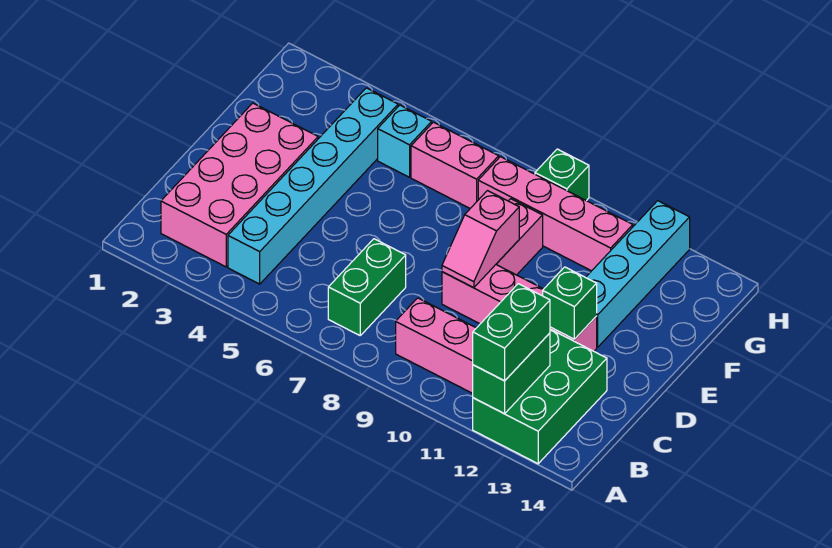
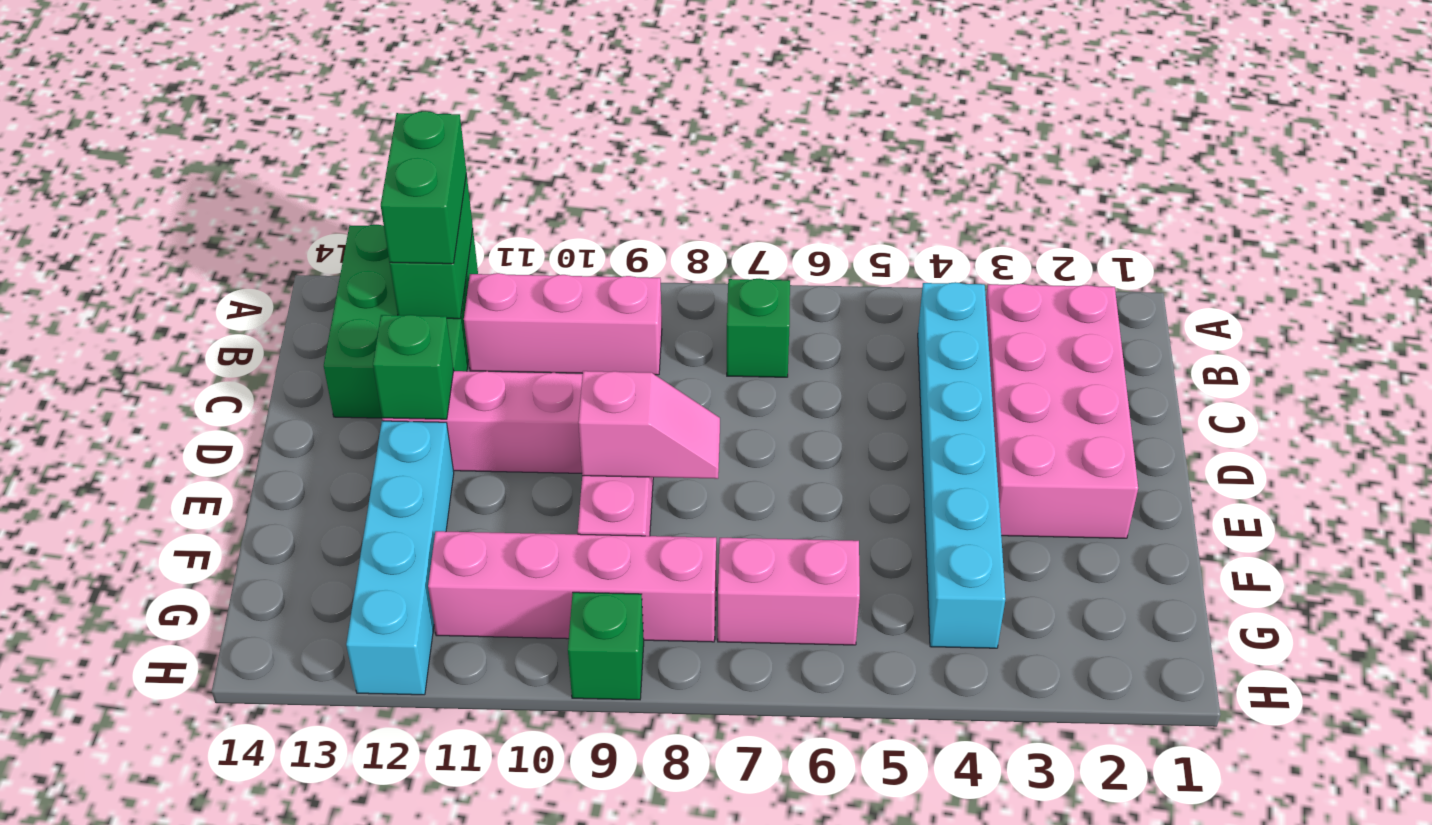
green brick B7:C7 level 1 -> green brick B7 level 1
pink slope D9:E9 level 2 top E -> pink slope E8:E9 level 2 top 9
cyan brick G5 level 1 -> none

